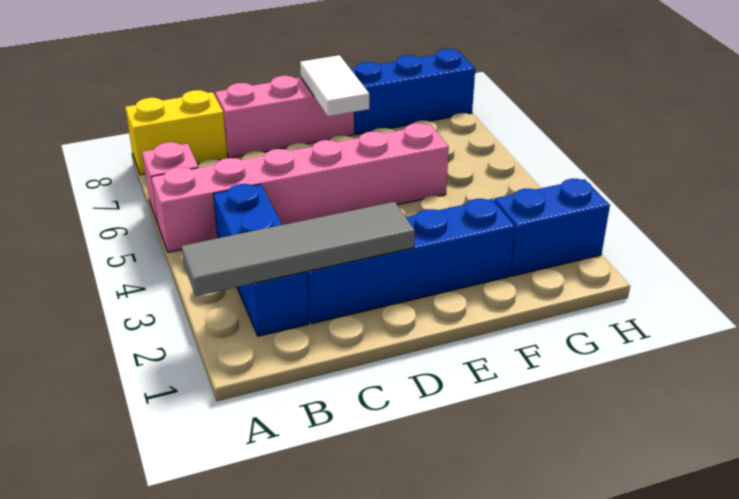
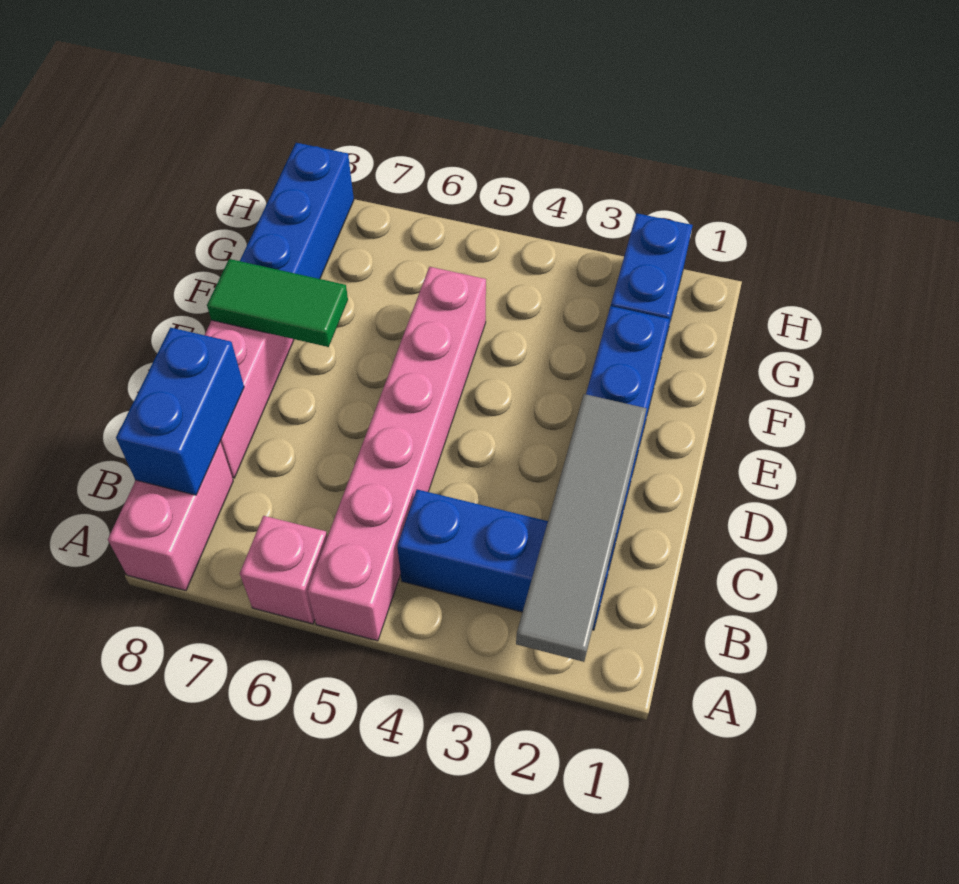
yellow brick A8:B8 level 1 -> pink brick A8:B8 level 1
none -> blue brick B8:C8 level 2
white tile E7:E8 level 2 -> green tile E7:E8 level 2

